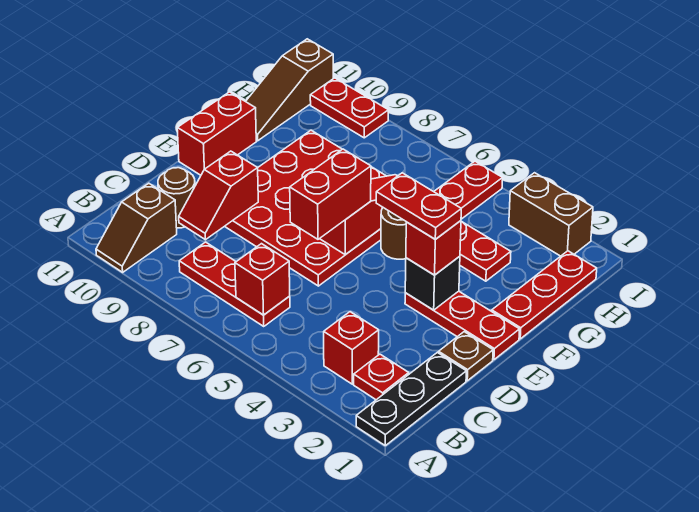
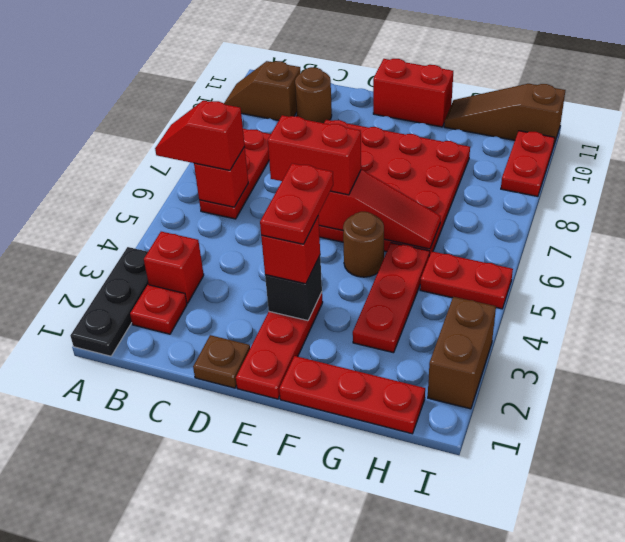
black plate A1:C1 level 1 -> black plate A1:A3 level 1
red slope C9:D9 level 2 top D -> red slope A6:B6 level 3 top B

